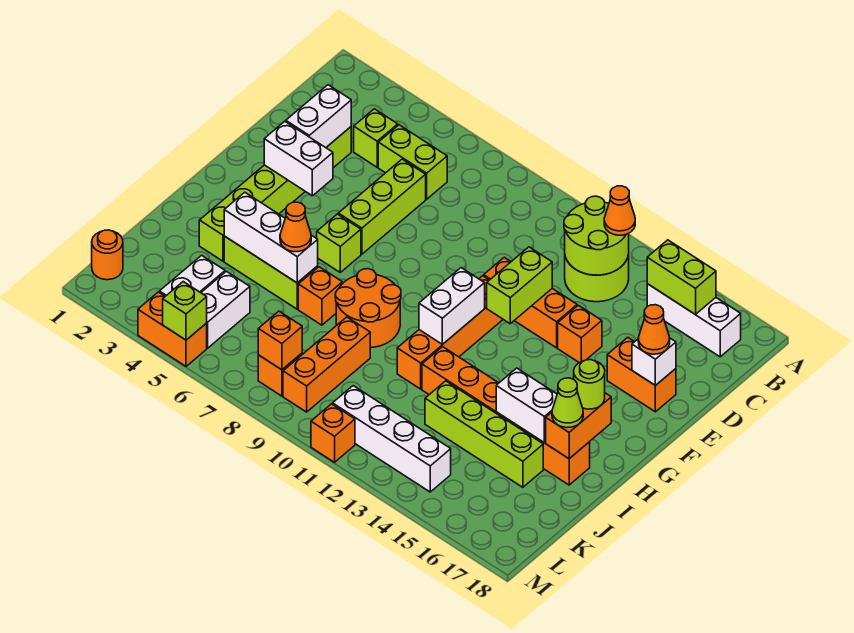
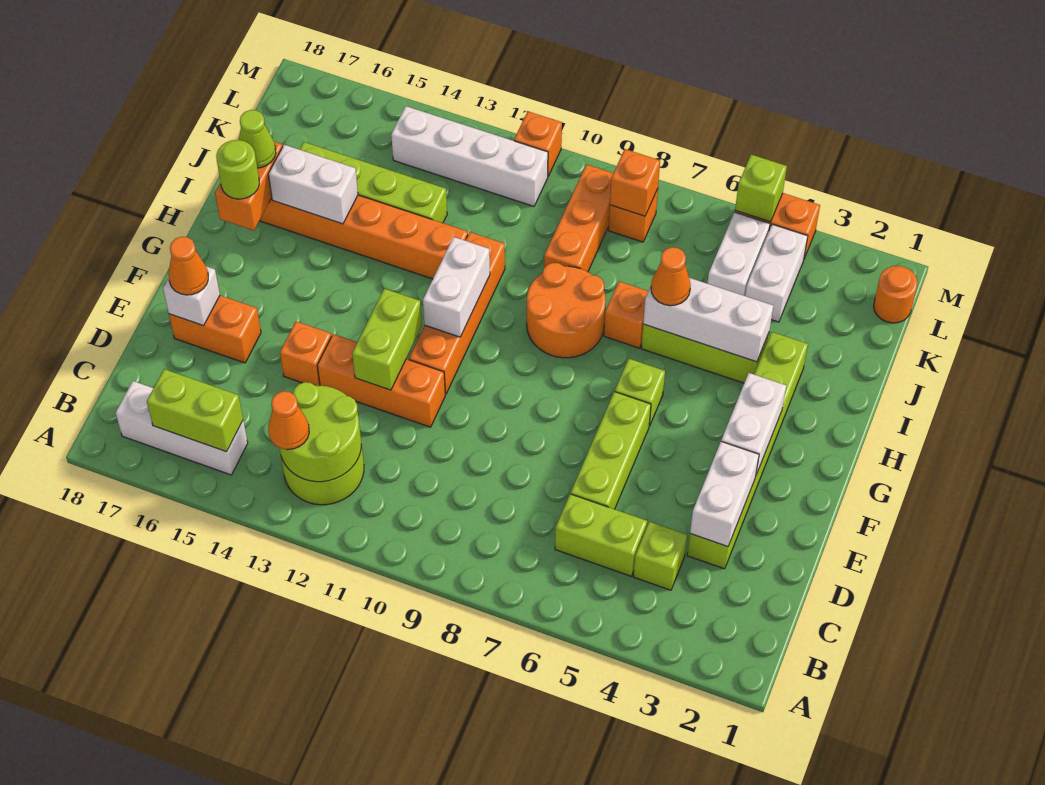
white brick F3:F4 level 2 -> white brick F3:G3 level 2

